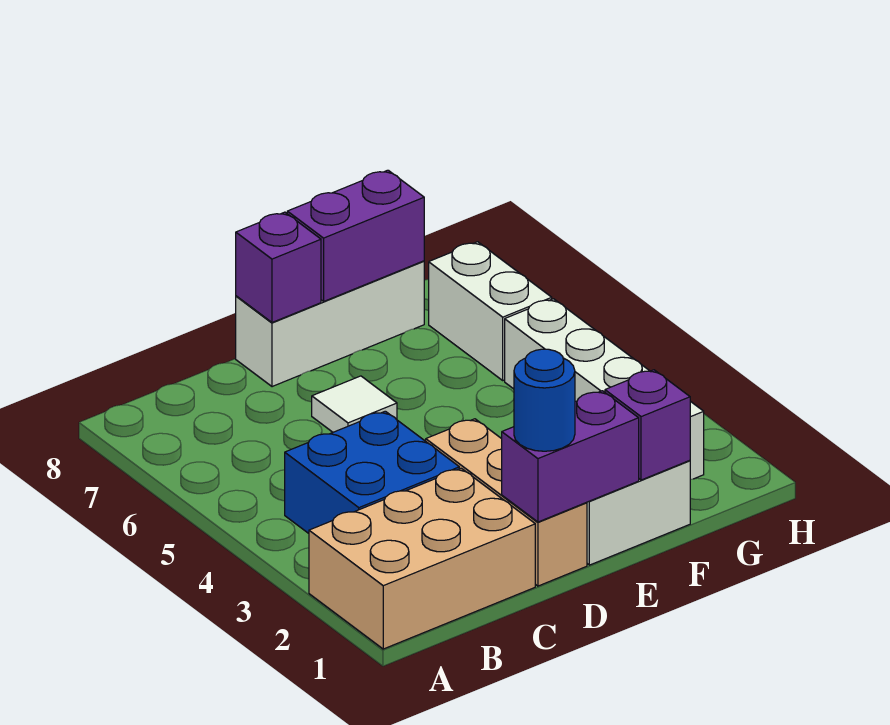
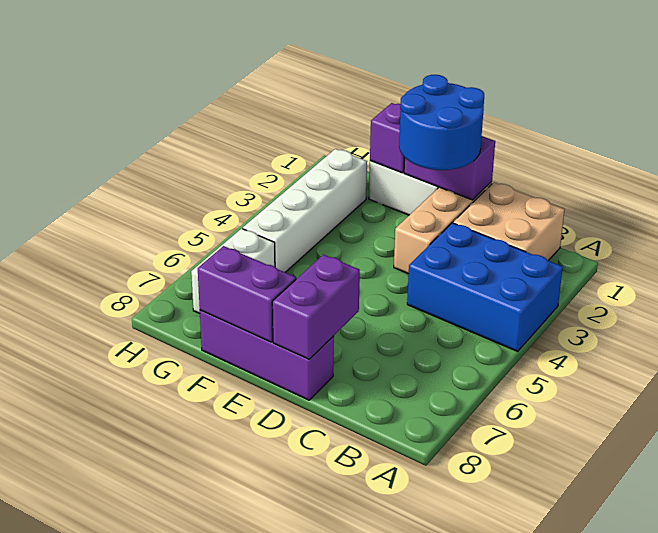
tan brick A1:C2 level 1 -> tan brick B1:C2 level 1
blue brick B3:C4 level 1 -> blue brick A3:C4 level 1
blue round brick D1 level 3 -> blue round brick D1:E2 level 3
white tile D6 level 1 -> none
white brick D8:F8 level 1 -> purple brick D8:F8 level 1
purple brick D8 level 2 -> purple brick D7:D8 level 2

